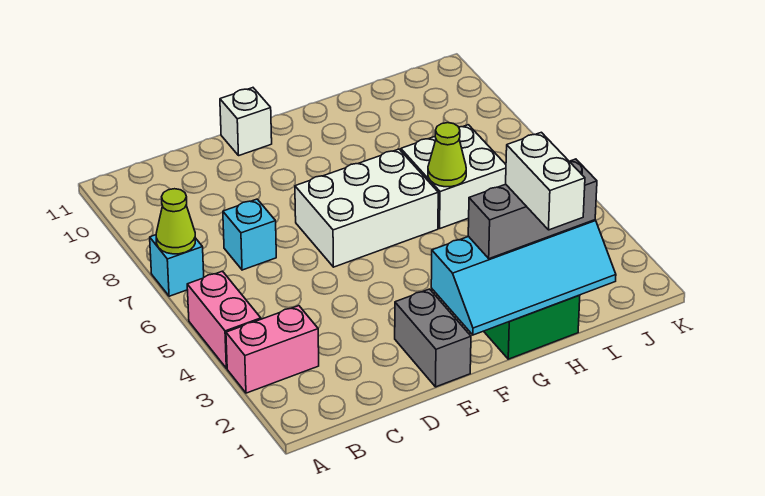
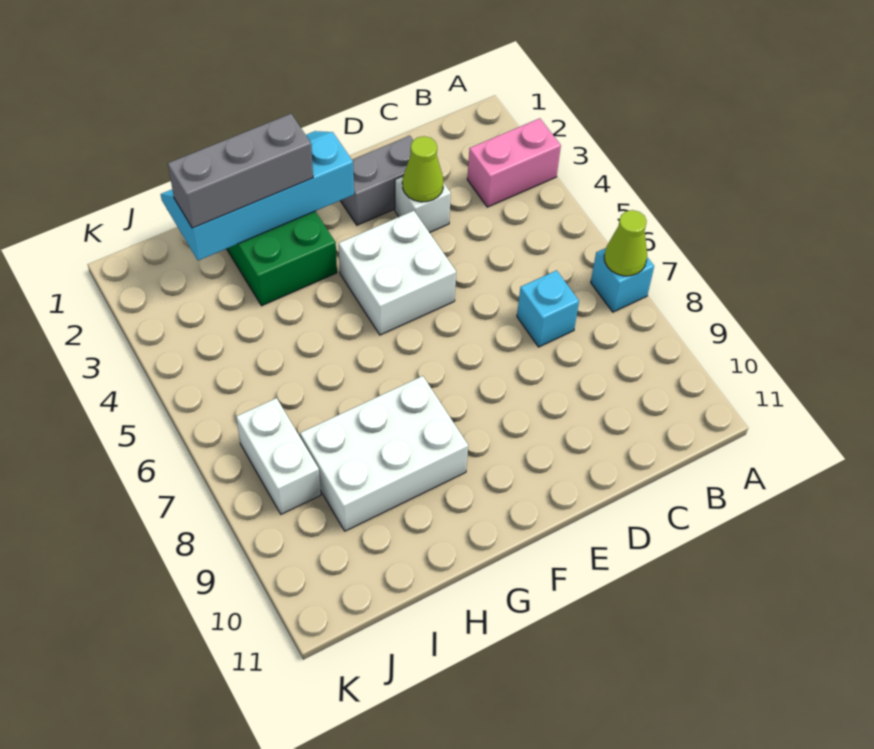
pink brick A4:A5 level 1 -> none
grey brick E1:E2 level 1 -> grey brick D2:E2 level 1
white brick E6:G7 level 1 -> white brick G8:I9 level 1
white brick E11 level 1 -> white brick D3 level 1
white brick H1:H2 level 4 -> white brick J7:J8 level 1
white brick H6:I7 level 1 -> white brick E4:F5 level 1
lime cone H6 level 2 -> lime cone D3 level 2

